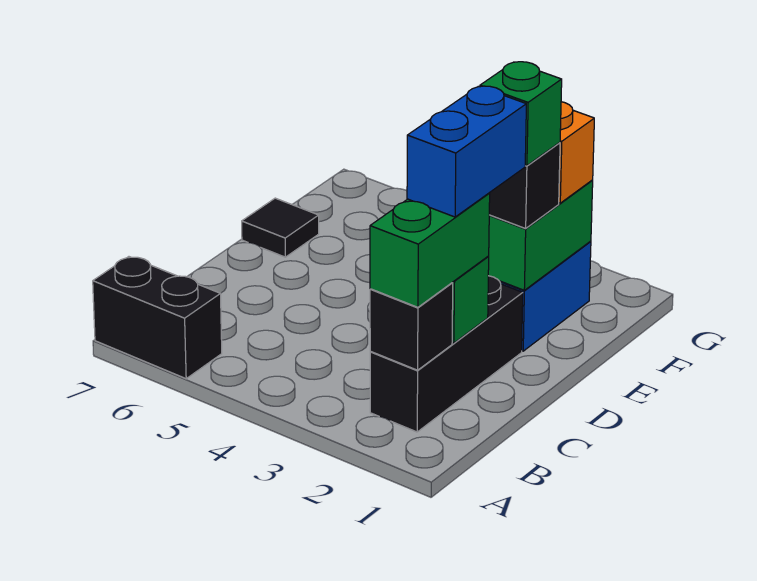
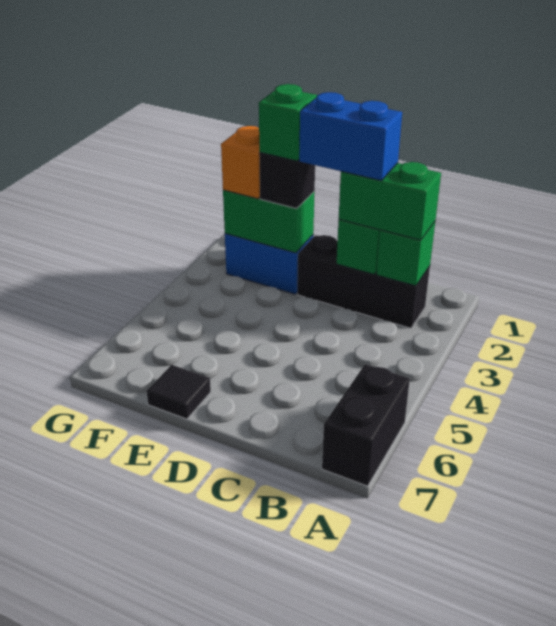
black brick B2 level 2 -> green brick B2 level 2

